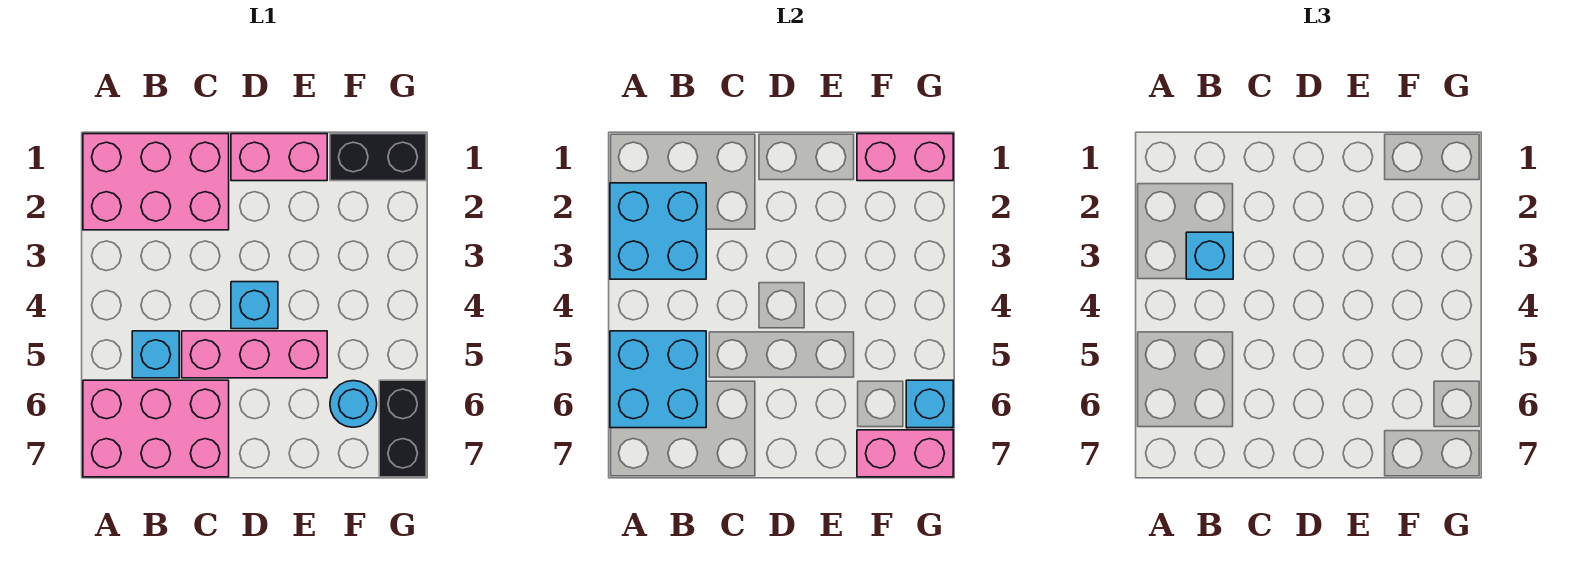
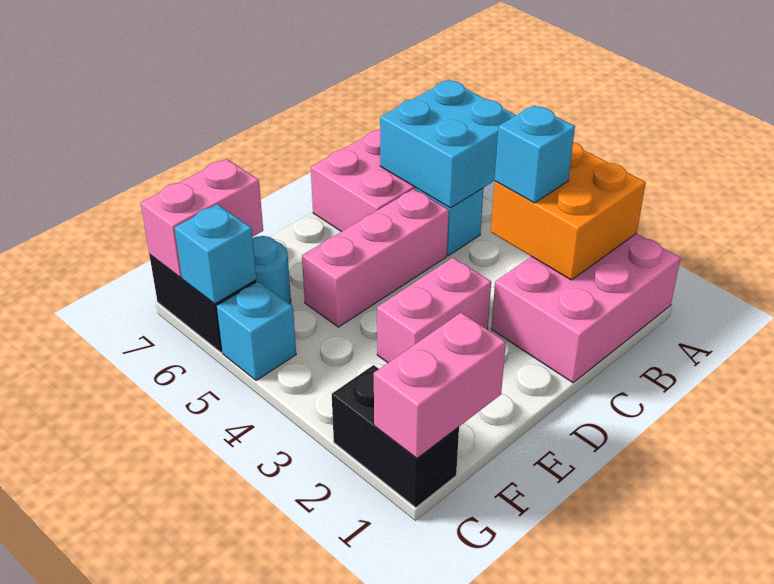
cyan brick A2:B3 level 2 -> orange brick A2:B3 level 2
pink brick D1:E1 level 1 -> pink brick D3:E3 level 1
cyan brick D4 level 1 -> cyan brick G5 level 1
black brick F1:G1 level 1 -> black brick G1:G2 level 1

